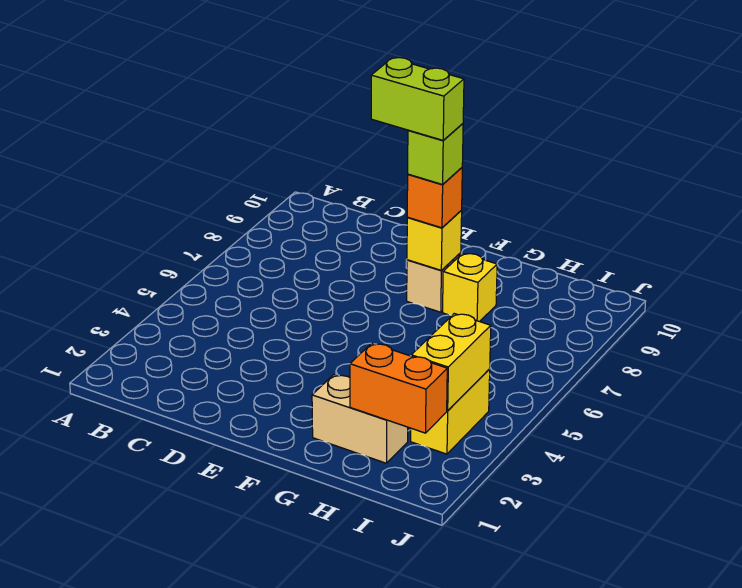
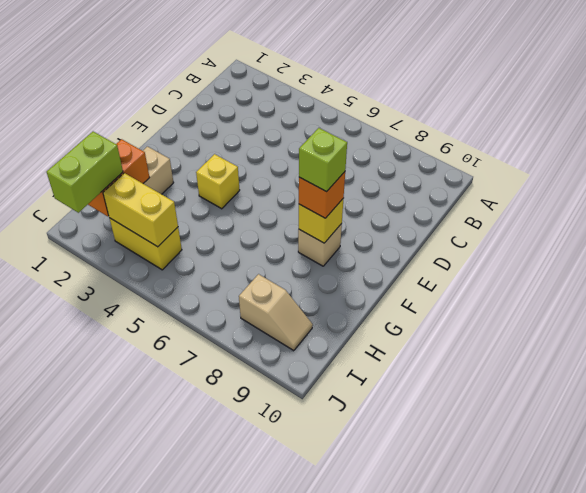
lime brick E8:F8 level 5 -> lime brick I2:J2 level 3
yellow brick G8 level 1 -> yellow brick F4 level 1
none -> tan slope I8:I9 level 1 top 8

